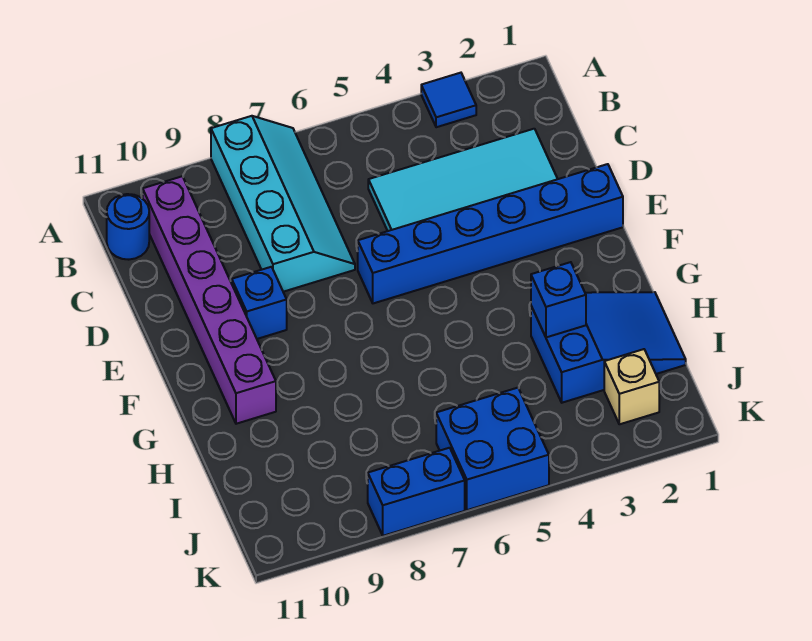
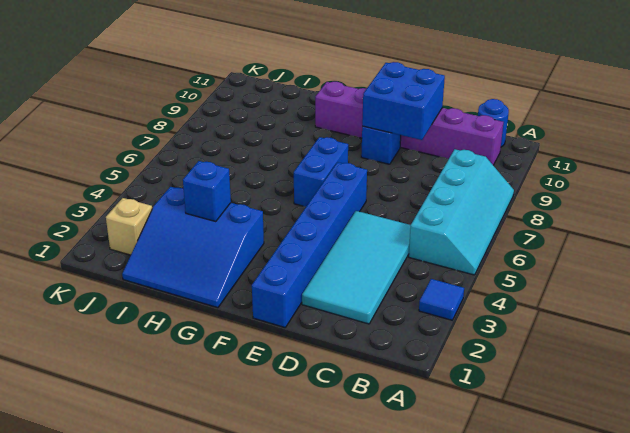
cyan slope A7:D8 level 1 top 8 -> cyan slope A5:B8 level 1 top B
blue slope H1:I3 level 1 top 3 -> blue slope G1:I3 level 1 top 3
blue brick J5:K6 level 1 -> blue brick D9:E10 level 2
blue brick K7:K8 level 1 -> blue brick F6:F7 level 1

